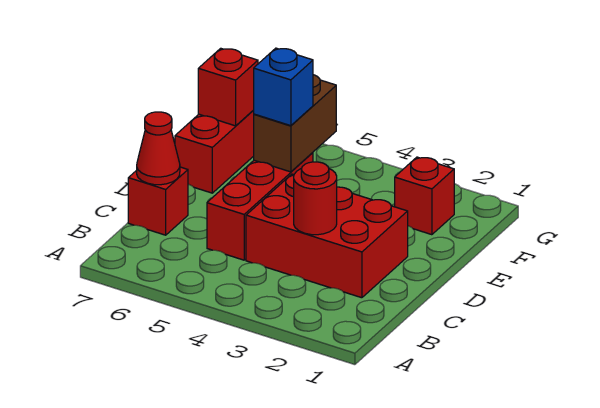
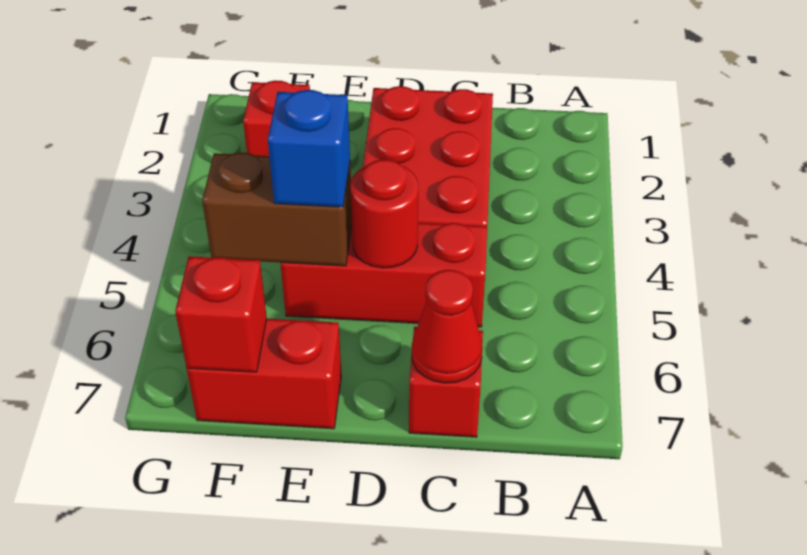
red round brick C3 level 2 -> red round brick D5 level 2

